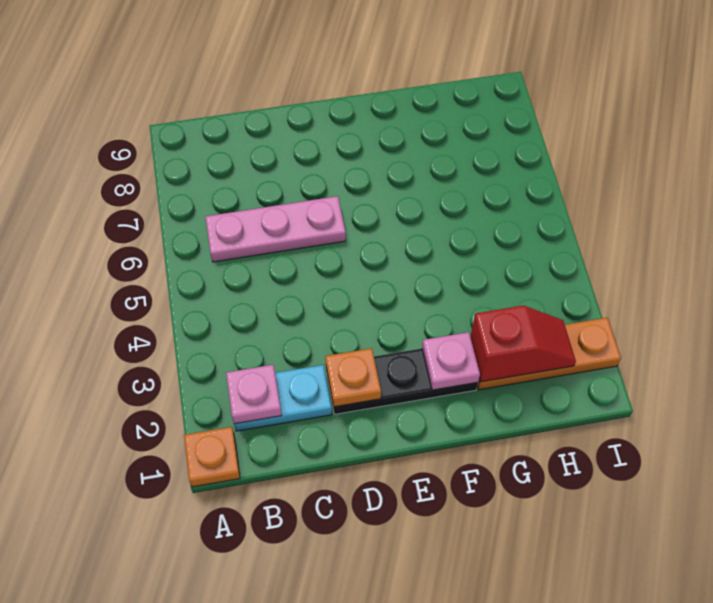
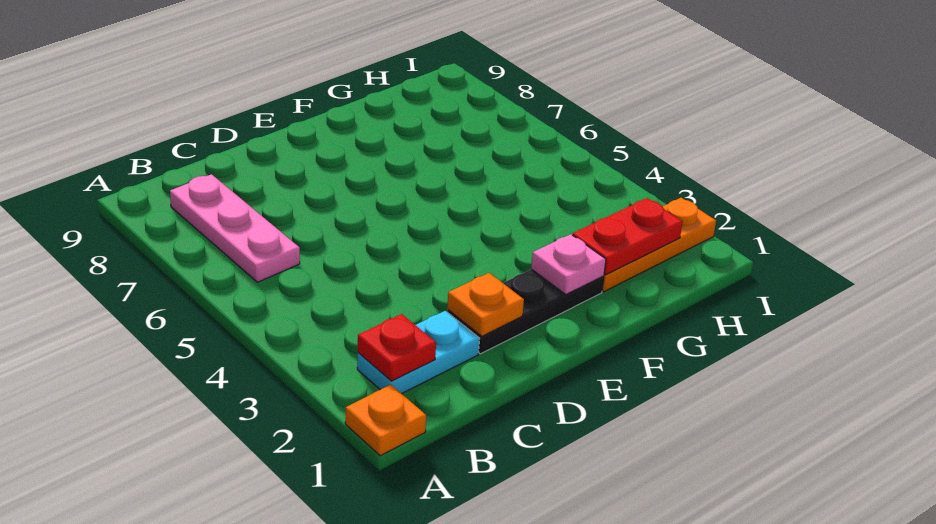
pink plate B2 level 2 -> red plate B2 level 2
pink plate B6:D6 level 1 -> pink plate B6:B8 level 1
red slope G2:H2 level 2 top G -> red plate G2:H2 level 2

